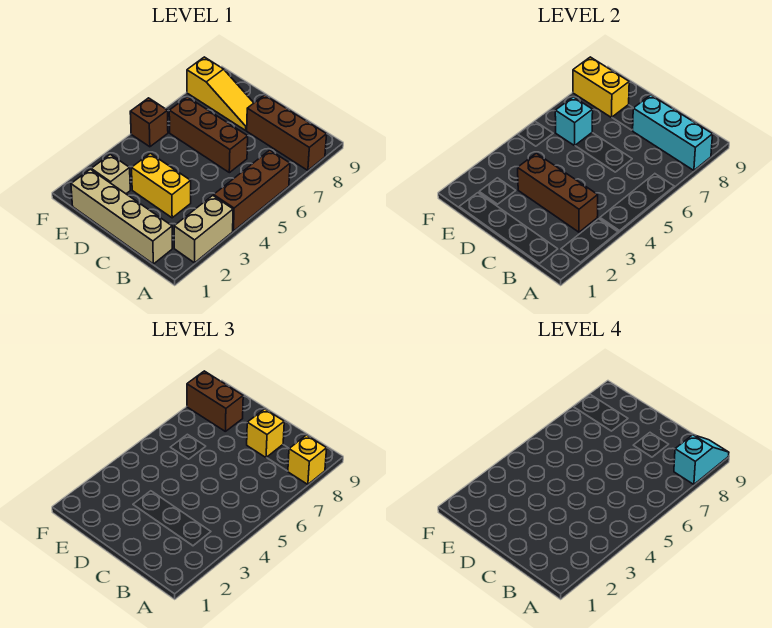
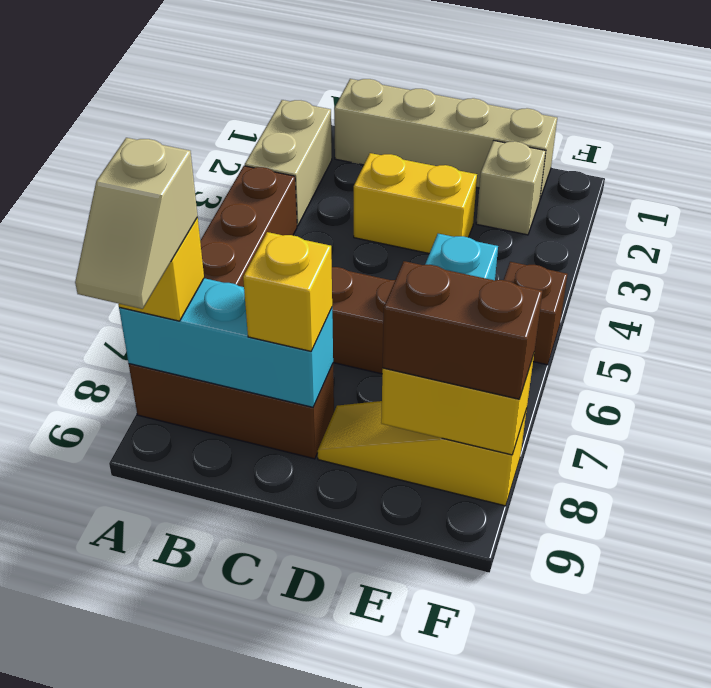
cyan slope A8:A9 level 4 top 8 -> tan slope A8:A9 level 4 top 8
brown brick B3:D3 level 2 -> none

